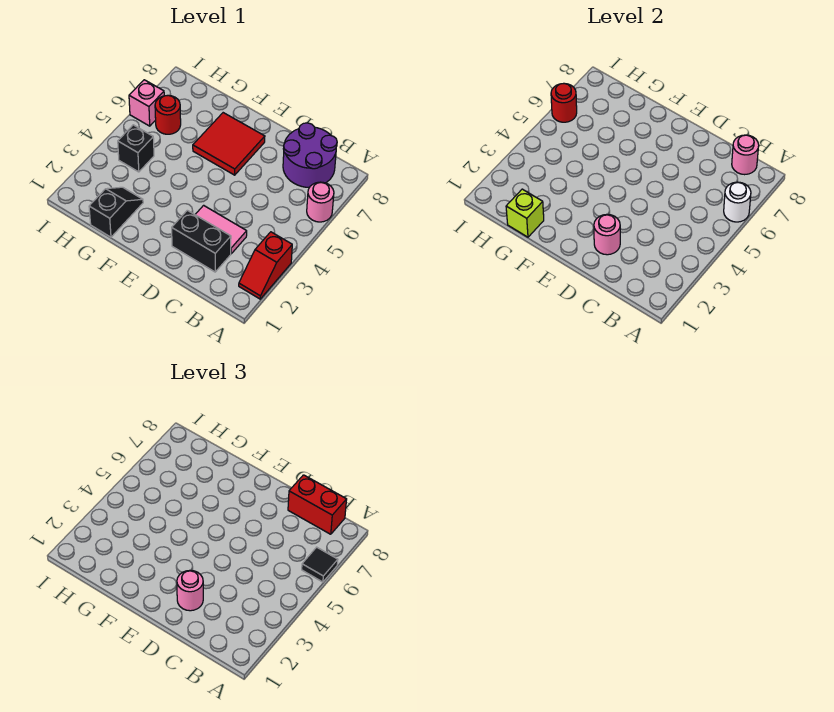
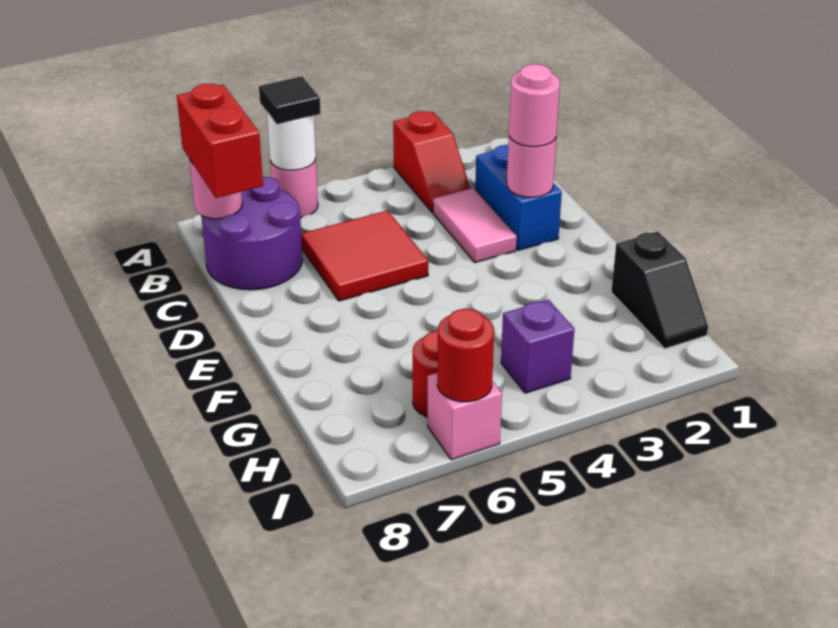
red slope A2:A3 level 1 top 3 -> red slope A3:B3 level 1 top A
black brick C2:D2 level 1 -> blue brick C2:D2 level 1
red tile E6:F7 level 1 -> red tile C5:D6 level 1
black slope G1:G2 level 1 top 1 -> black slope G1:H1 level 1 top G
lime brick G1 level 2 -> none
black brick H4 level 1 -> purple brick H4 level 1

